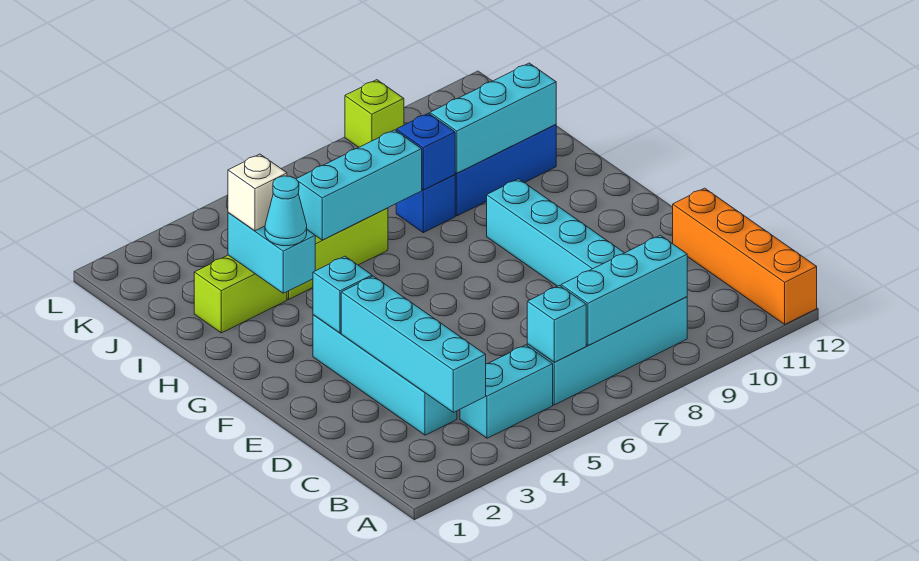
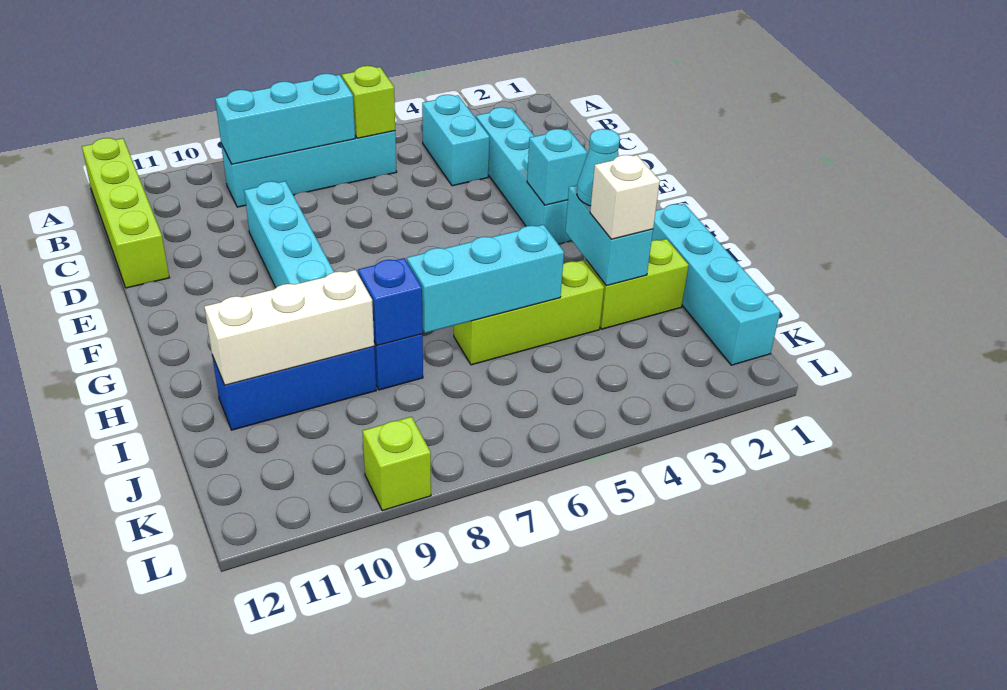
orange brick A12:D12 level 1 -> lime brick A12:D12 level 1
cyan brick B3:E3 level 2 -> cyan brick H1:K1 level 1
cyan brick B4:B5 level 1 -> cyan brick B4:C4 level 1
cyan brick B6 level 2 -> lime brick B6 level 2
cyan brick I9:I11 level 2 -> white brick I9:I11 level 2

